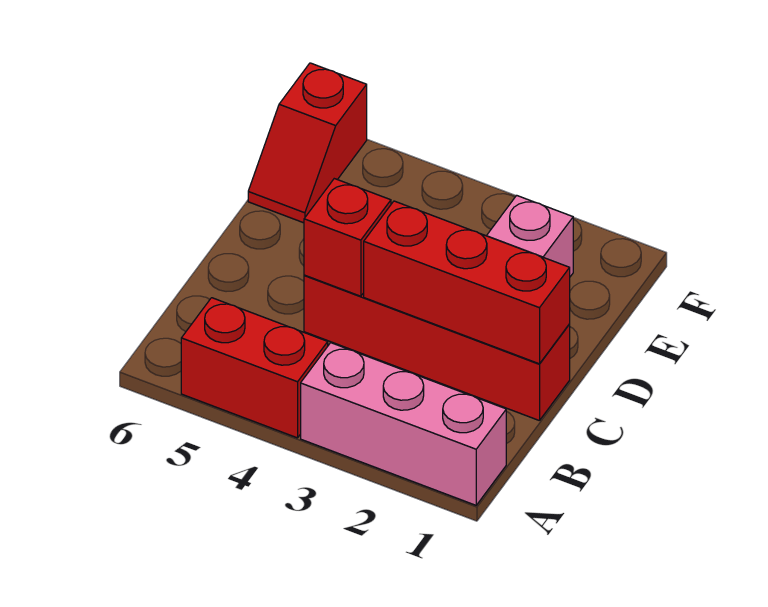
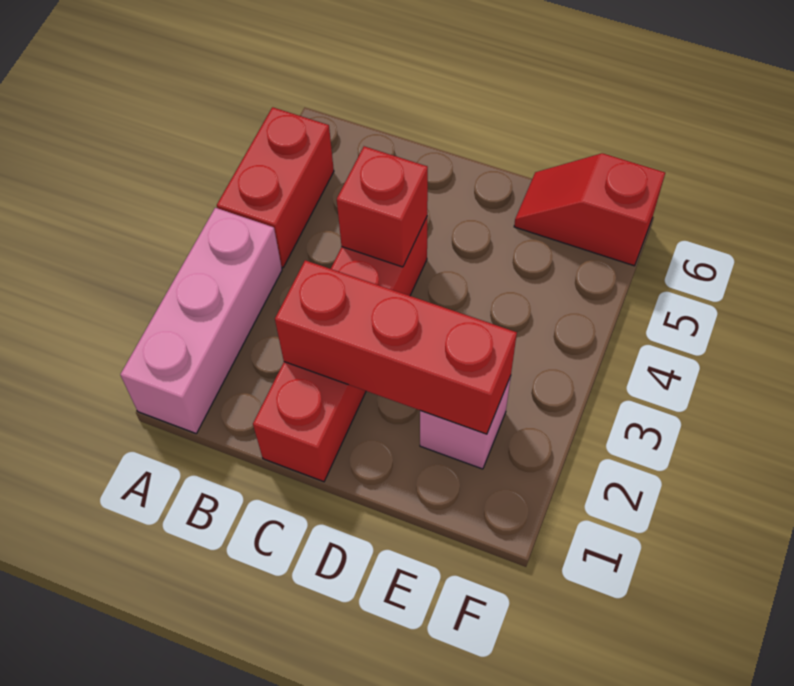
red brick C1:C3 level 2 -> red brick C2:E2 level 2

